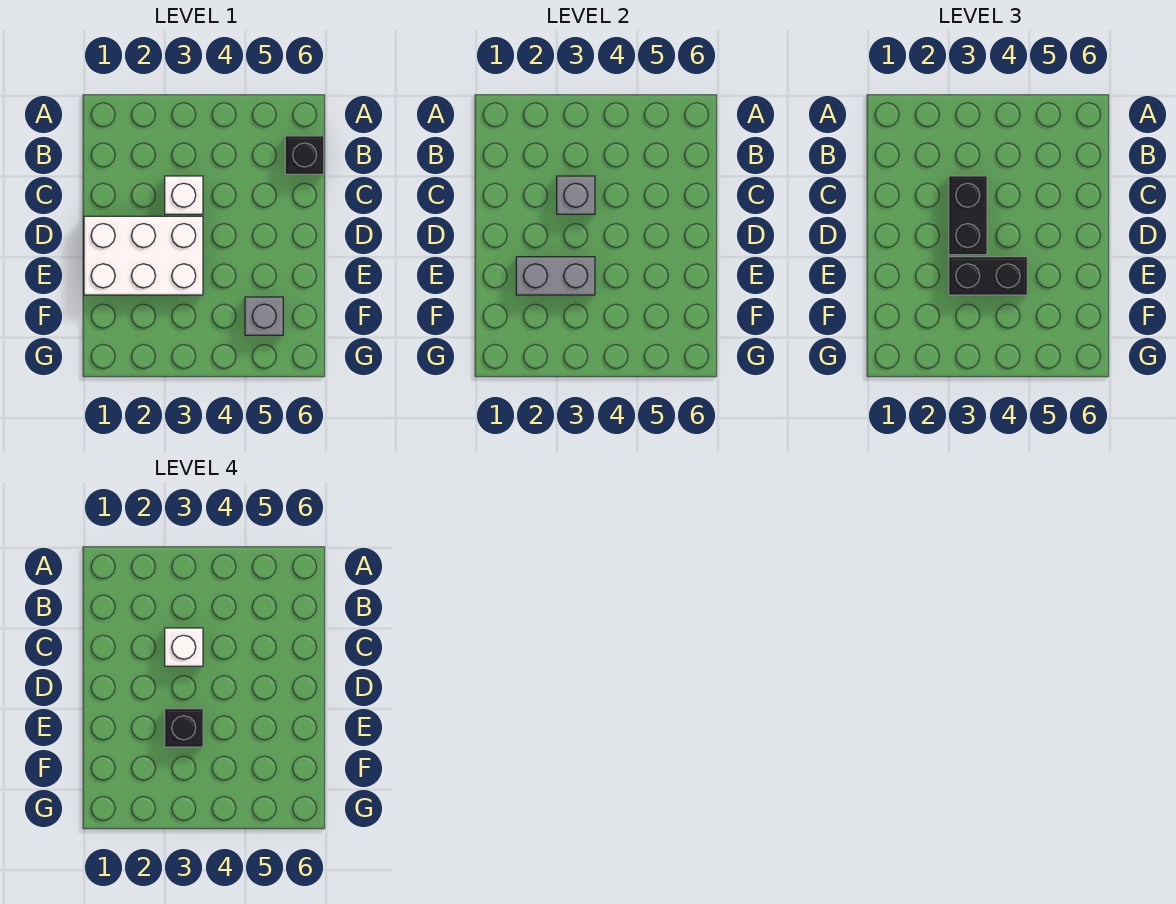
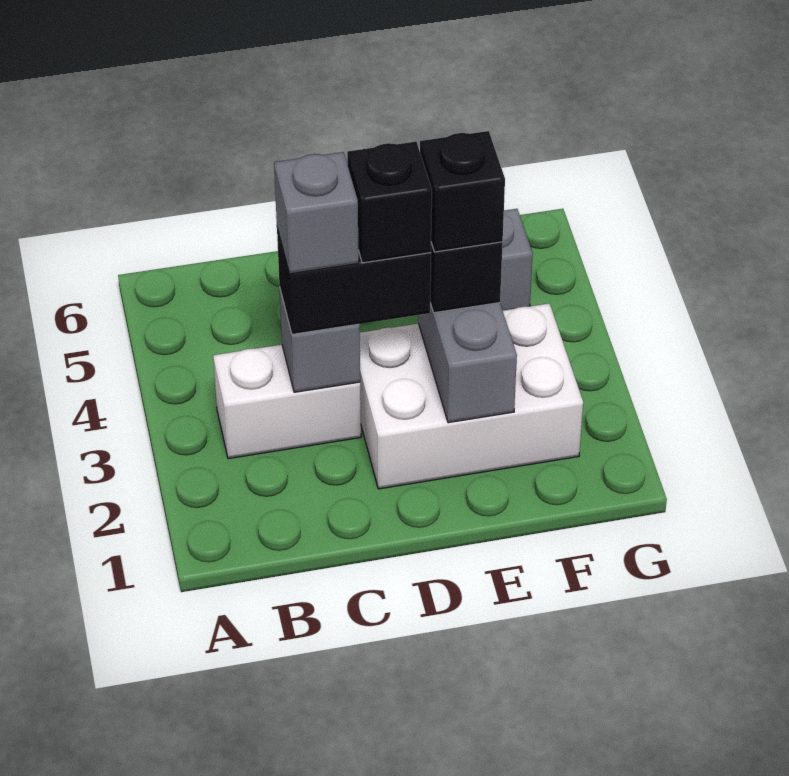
black brick B6 level 1 -> black brick D3 level 4
white brick C3 level 1 -> white brick B3:C3 level 1
white brick C3 level 4 -> grey brick C3 level 4
white brick D1:E3 level 1 -> white brick D2:F3 level 1

